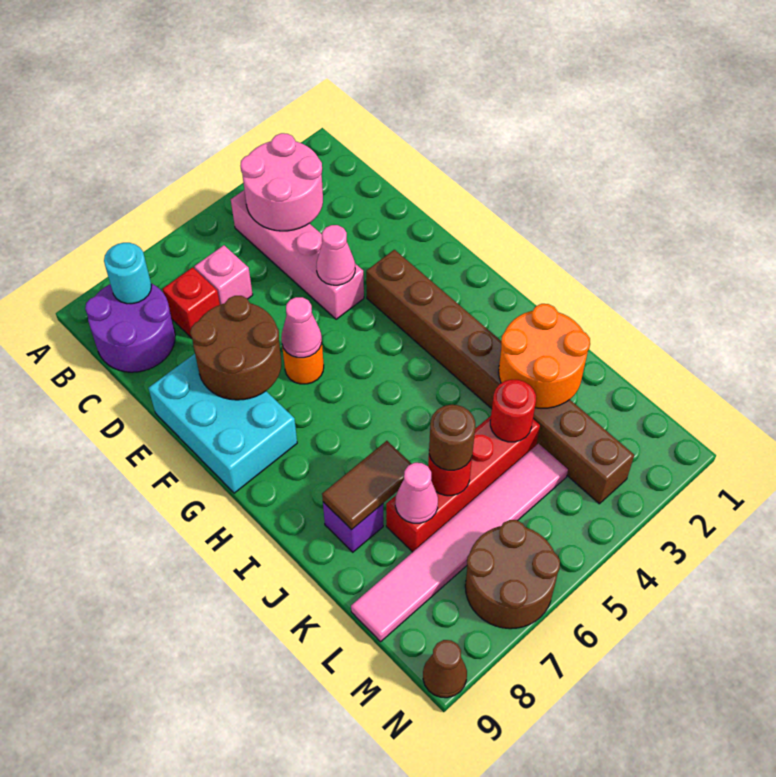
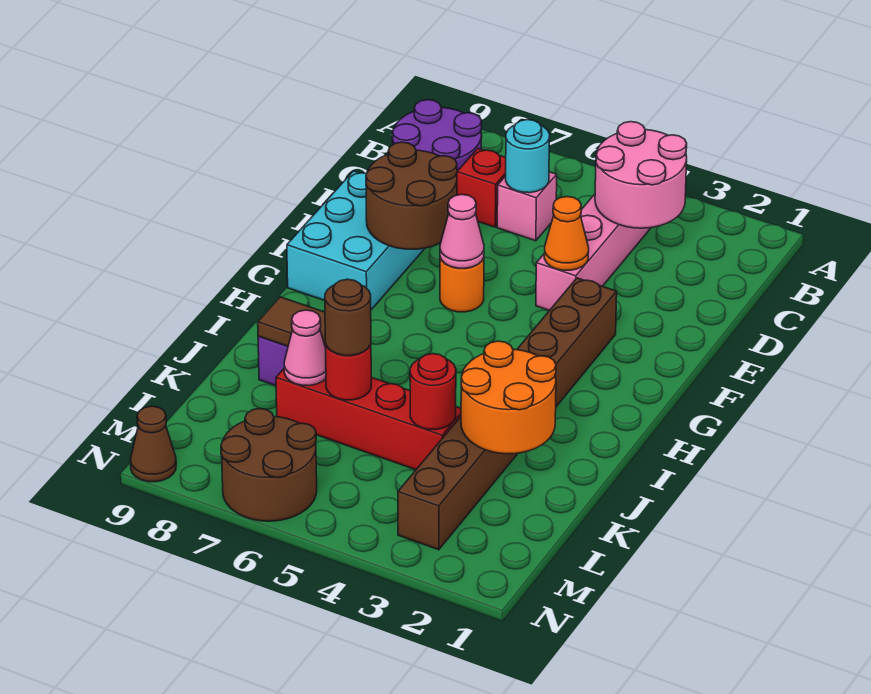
cyan round brick B8 level 2 -> cyan round brick C6 level 2
pink cone E4 level 2 -> orange cone E4 level 2
pink tile L4:L9 level 1 -> none

